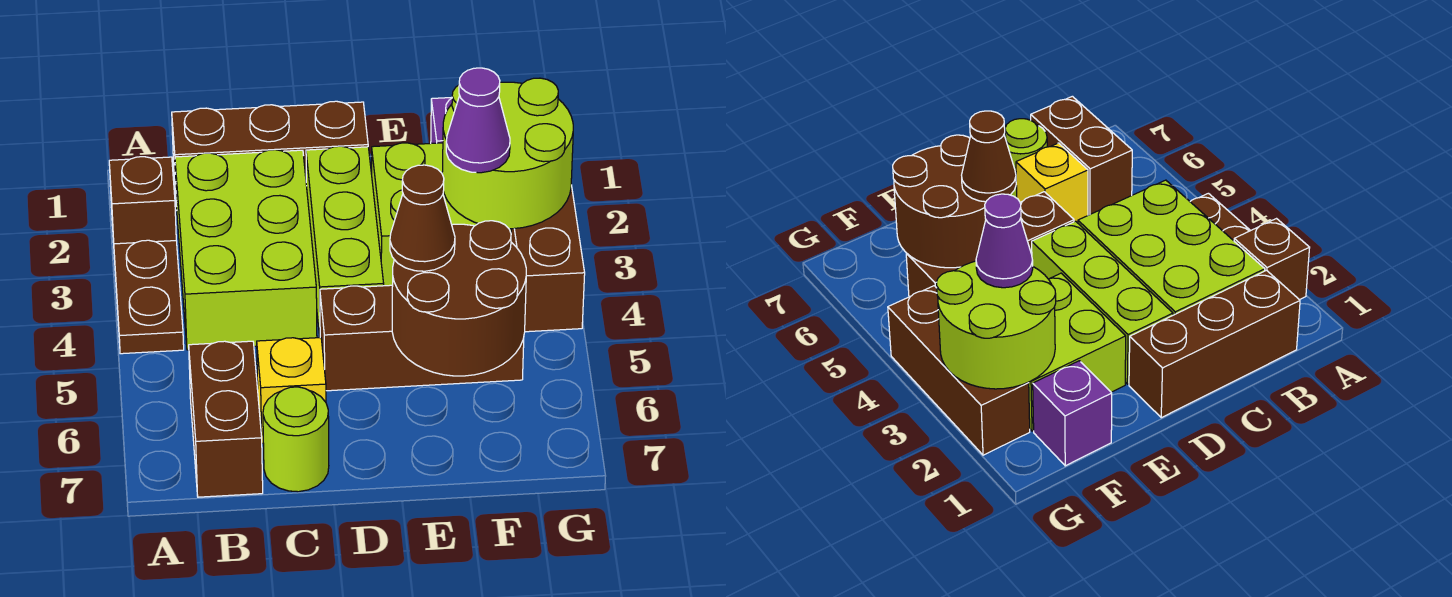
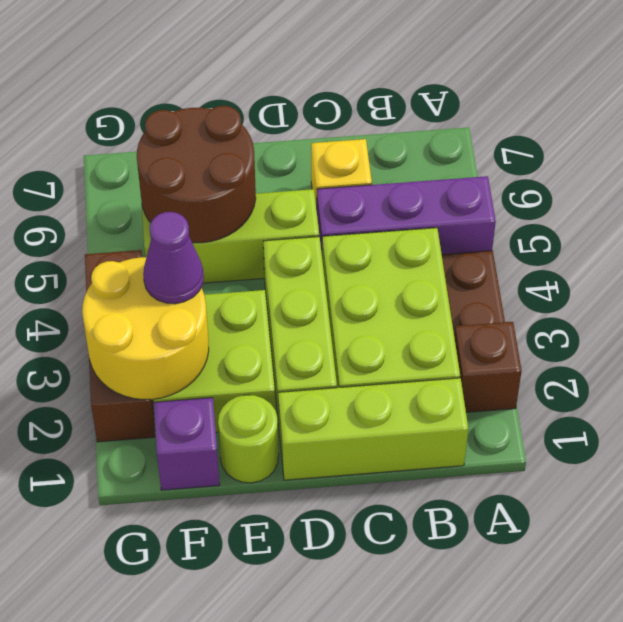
none -> purple brick A5:C5 level 1
brown brick B1:D1 level 1 -> lime brick B1:D1 level 1
brown brick B6:B7 level 1 -> none
lime round brick C7 level 1 -> lime round brick E1 level 1
brown brick D5:F5 level 1 -> lime brick D5:F5 level 1
brown cone E5 level 3 -> none
lime round brick F2:G3 level 2 -> yellow round brick F2:G3 level 2

